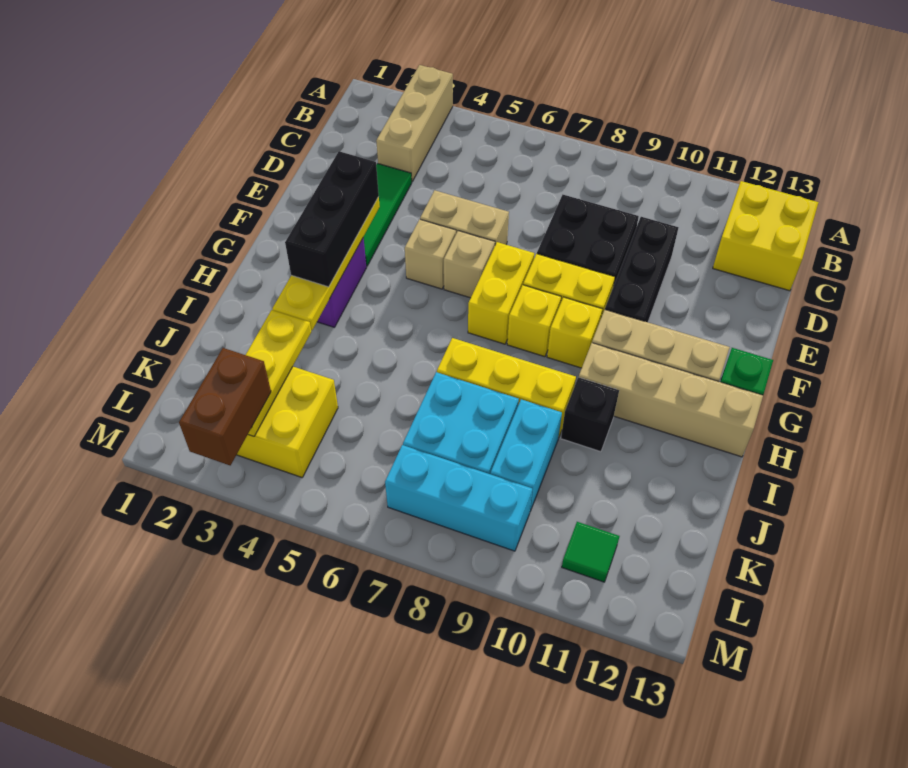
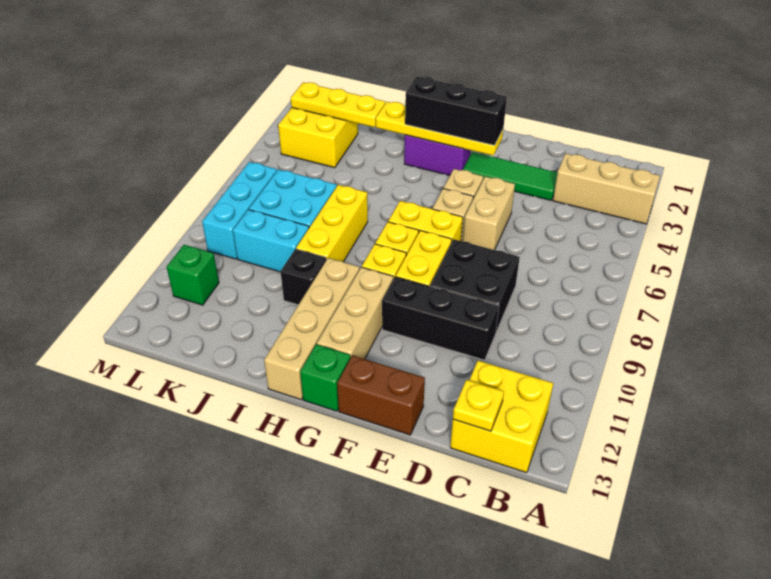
none -> yellow plate C13 level 2
brown brick L3:M3 level 3 -> brown brick E13:F13 level 1
green tile L11 level 1 -> green brick L11 level 1

